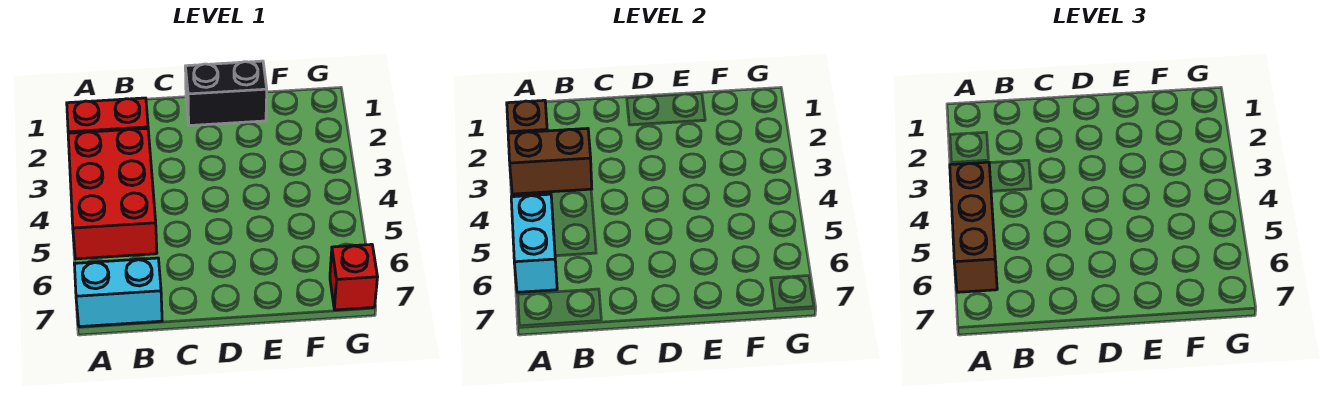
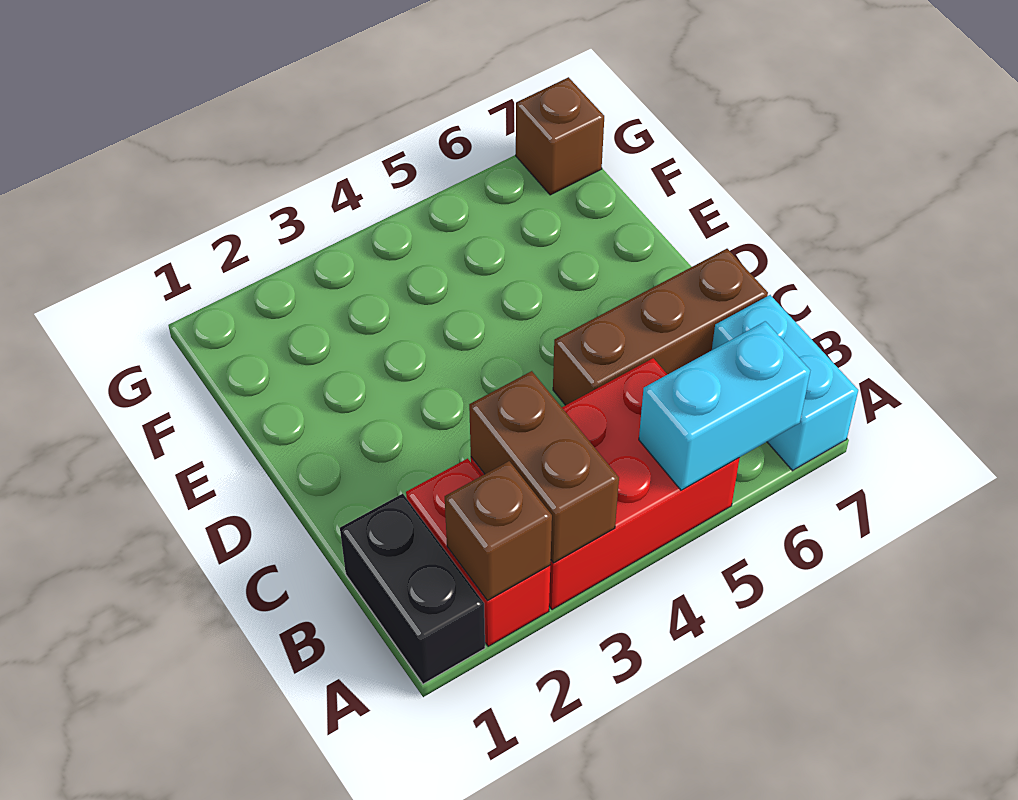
brown brick A4:A6 level 3 -> brown brick C5:C7 level 1
black brick D1:E1 level 1 -> black brick A1:B1 level 1
red brick G7 level 1 -> brown brick G7 level 1

